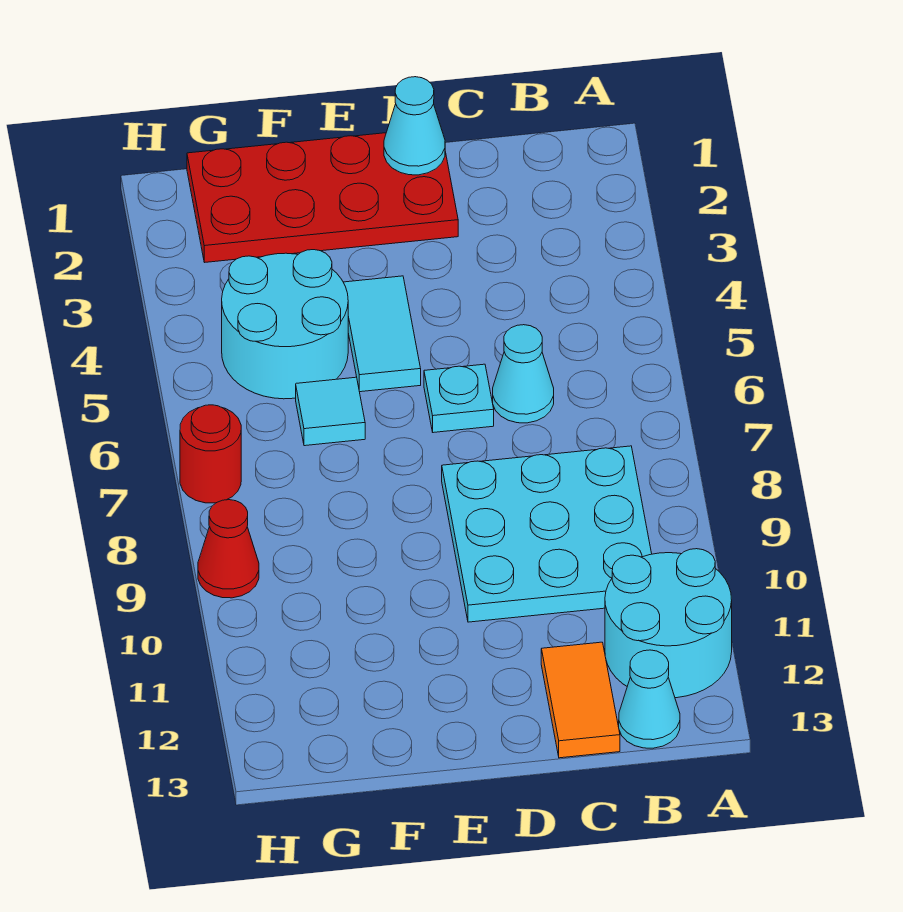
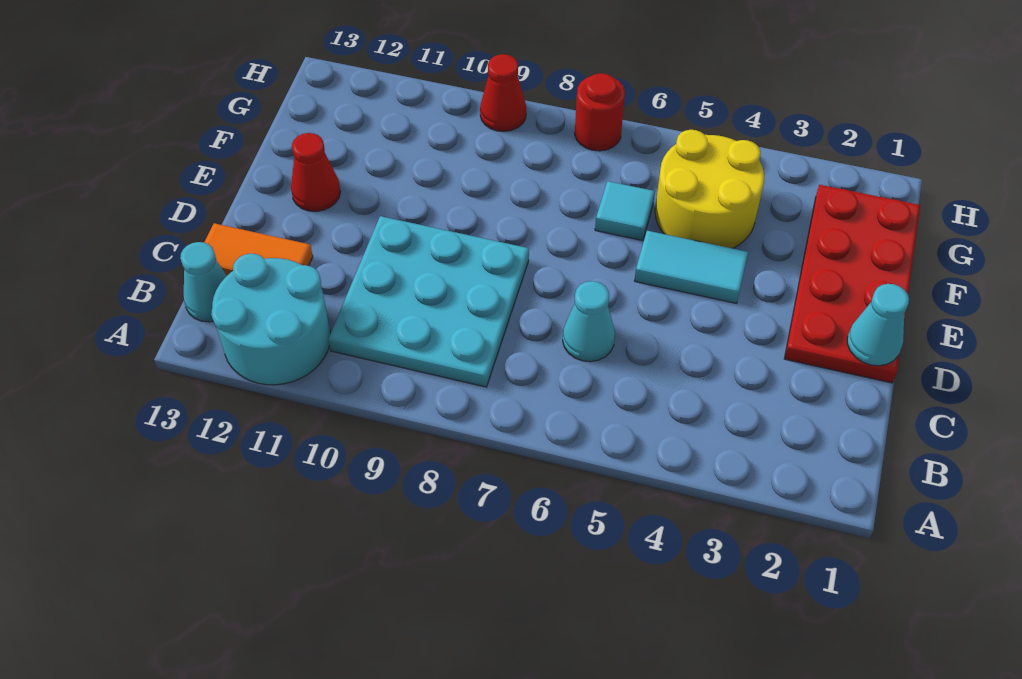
cyan plate D6 level 1 -> none
none -> red cone E12 level 1
cyan round brick F4:G5 level 1 -> yellow round brick F4:G5 level 1

